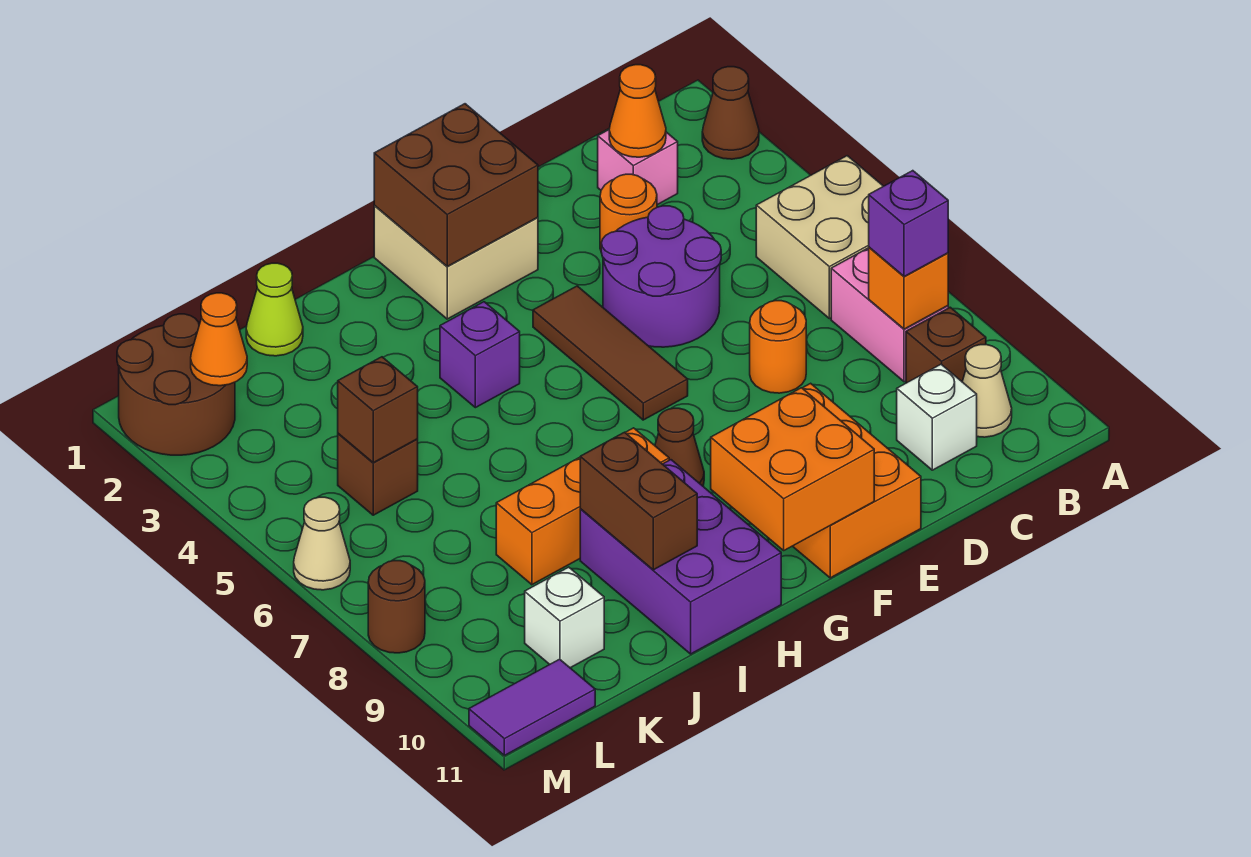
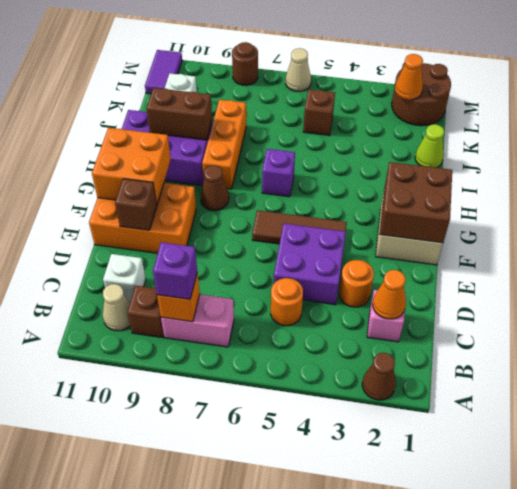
tan brick A5:B6 level 1 -> none
purple round brick D4:E5 level 1 -> purple brick D4:E5 level 1
orange round brick D7 level 1 -> orange round brick C5 level 1
purple brick H4 level 1 -> purple brick H6 level 1
brown brick K5 level 2 -> brown brick E10 level 2

